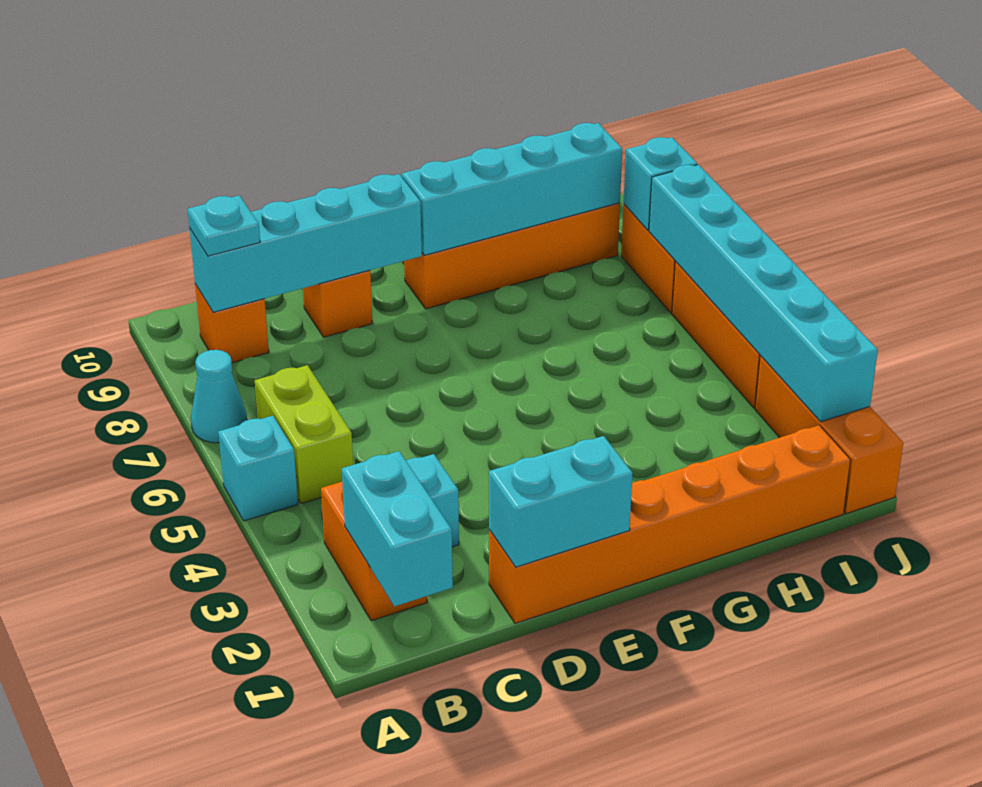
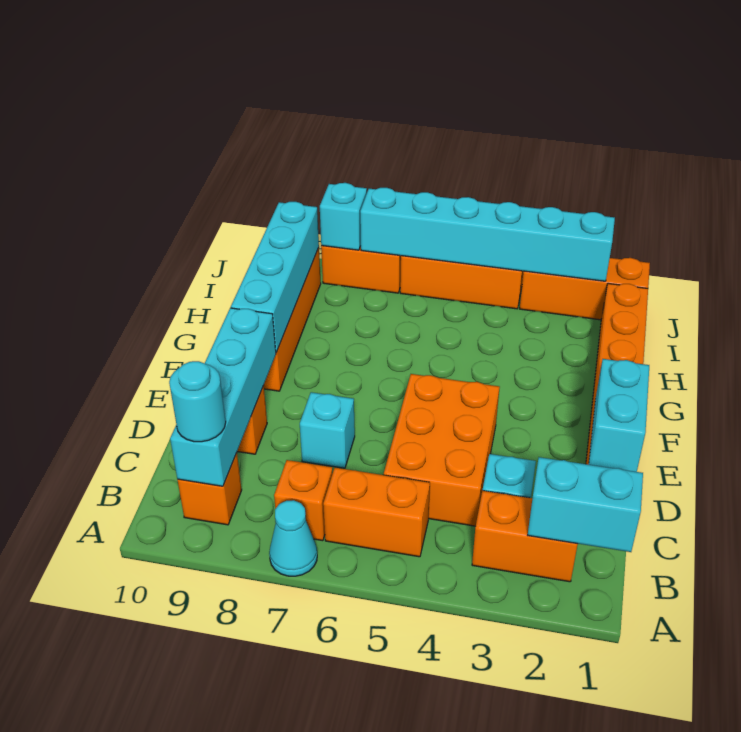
cyan brick A5 level 1 -> cyan brick D7 level 1
lime brick B5:B6 level 1 -> orange brick B5:B6 level 1
none -> orange brick B7 level 1
cyan plate B9 level 3 -> cyan round brick B9 level 3
none -> orange brick C4:E5 level 1

